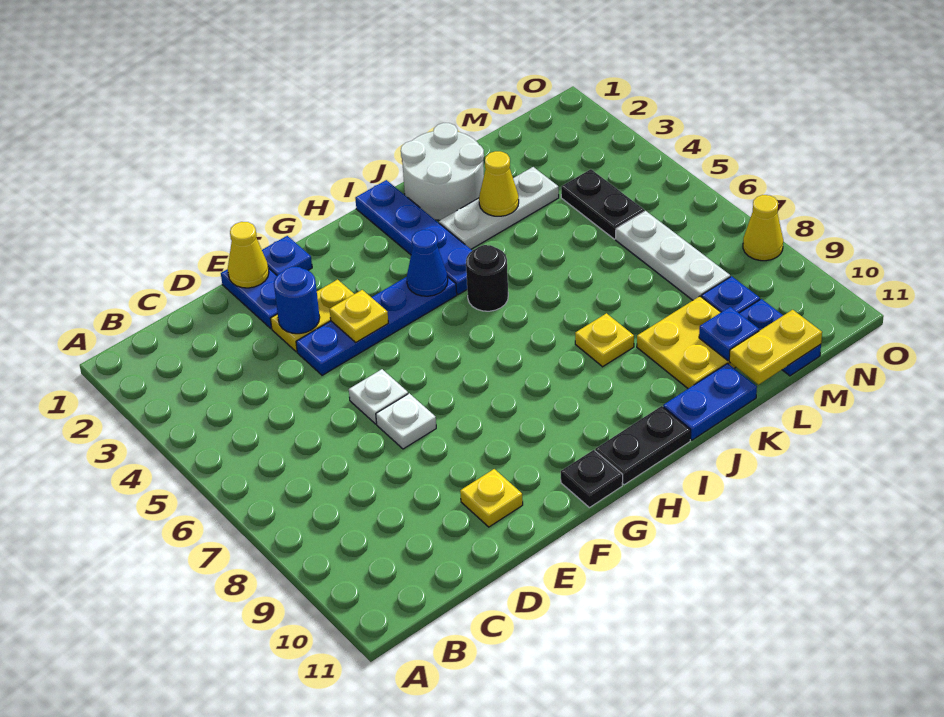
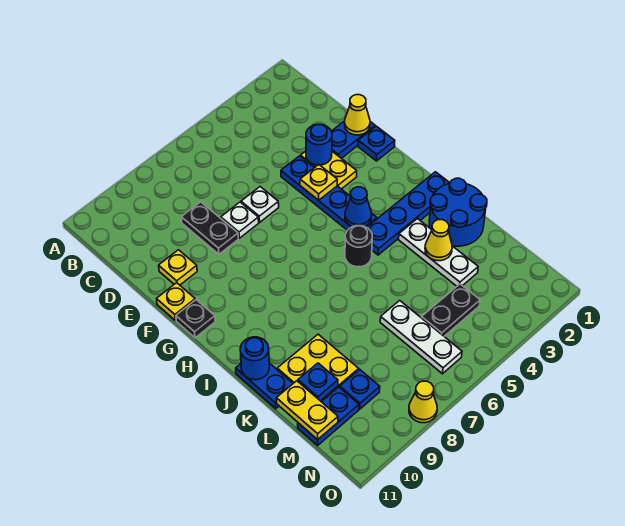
black plate H11:I11 level 1 -> black plate D8:E8 level 1
white round brick J1:K2 level 1 -> blue round brick J1:K2 level 1
yellow plate J8 level 1 -> yellow plate F11 level 1
none -> blue round brick J11 level 2
white plate M6:M8 level 1 -> white plate L6:N6 level 1

